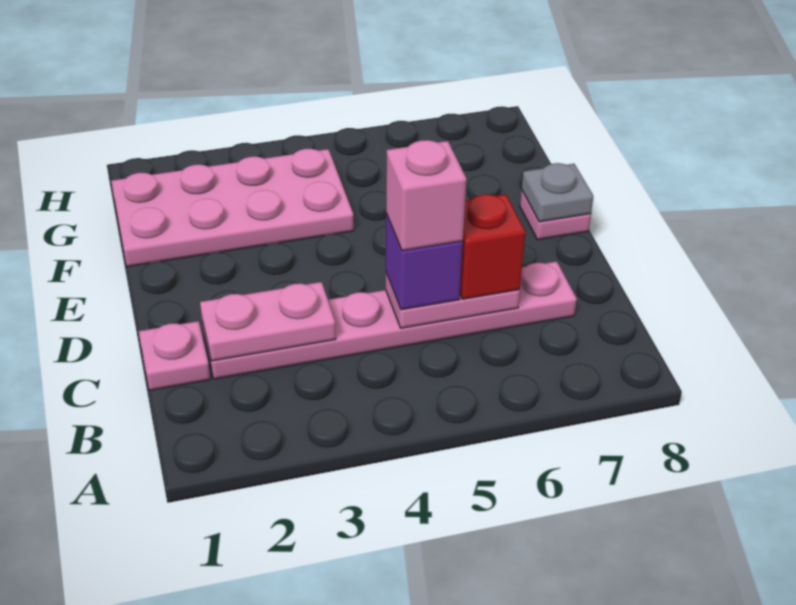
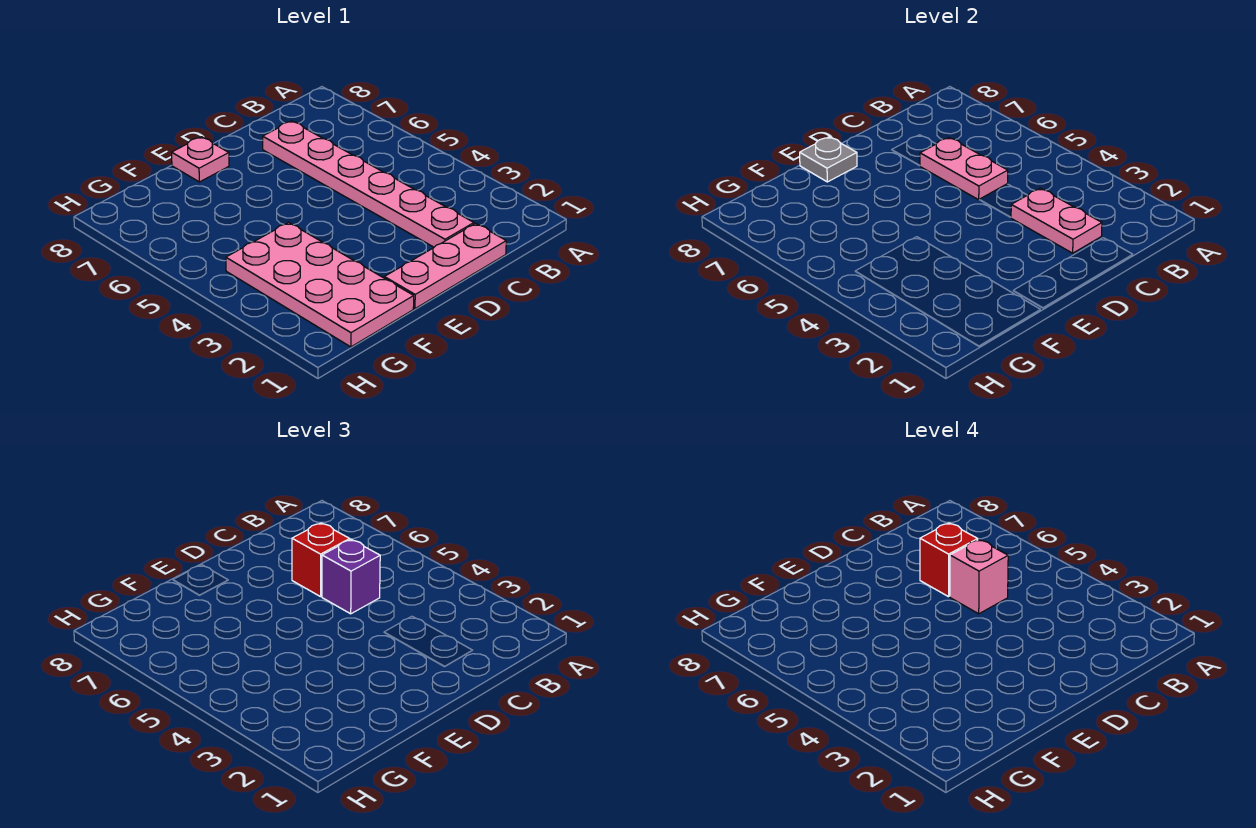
pink plate C1 level 1 -> pink plate C1:E1 level 1
none -> red brick C6 level 4

